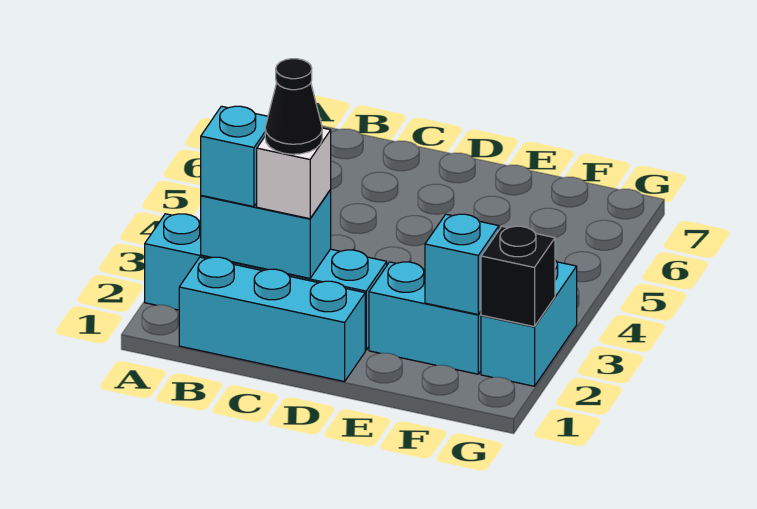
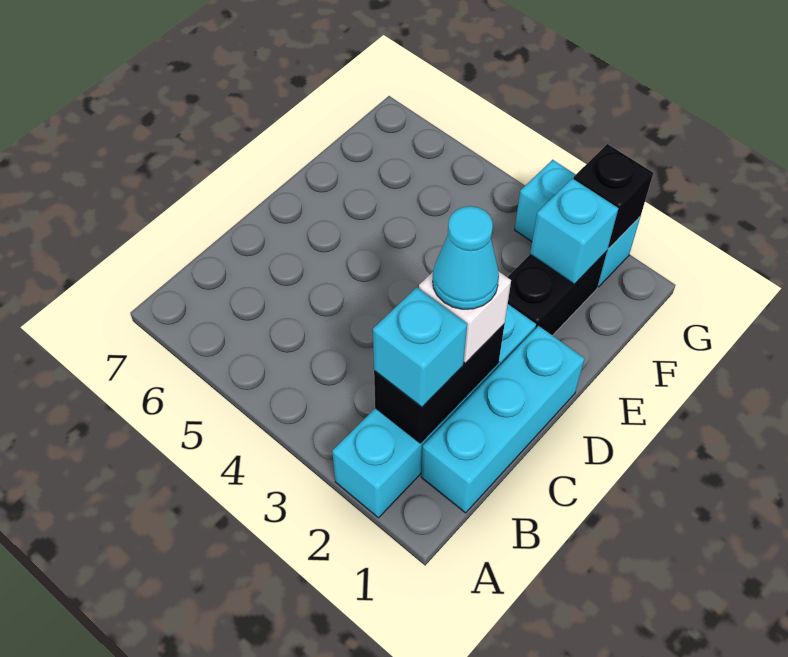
cyan brick B2:C2 level 2 -> black brick B2:C2 level 2
black cone C2 level 4 -> cyan cone C2 level 4
cyan brick E2:F2 level 1 -> black brick E2:F2 level 1

